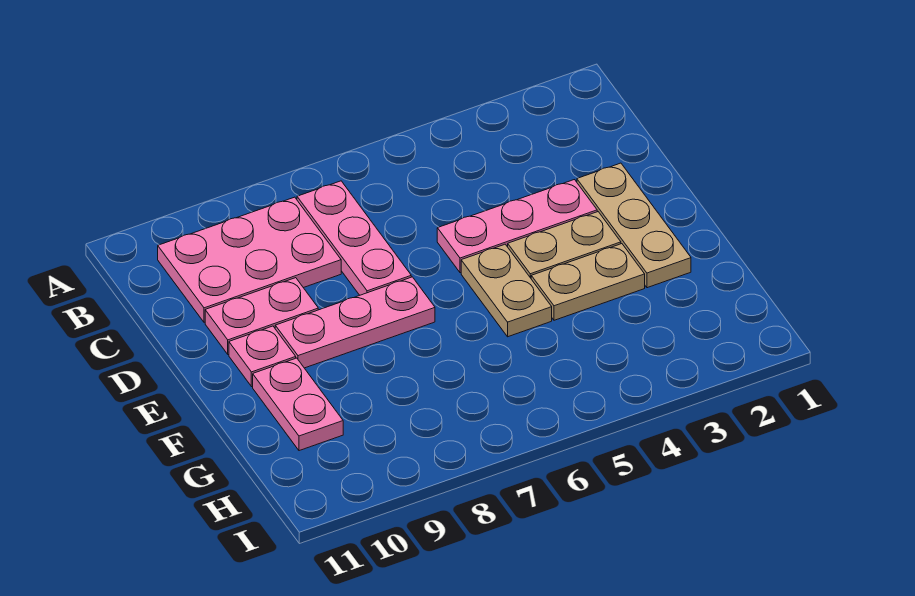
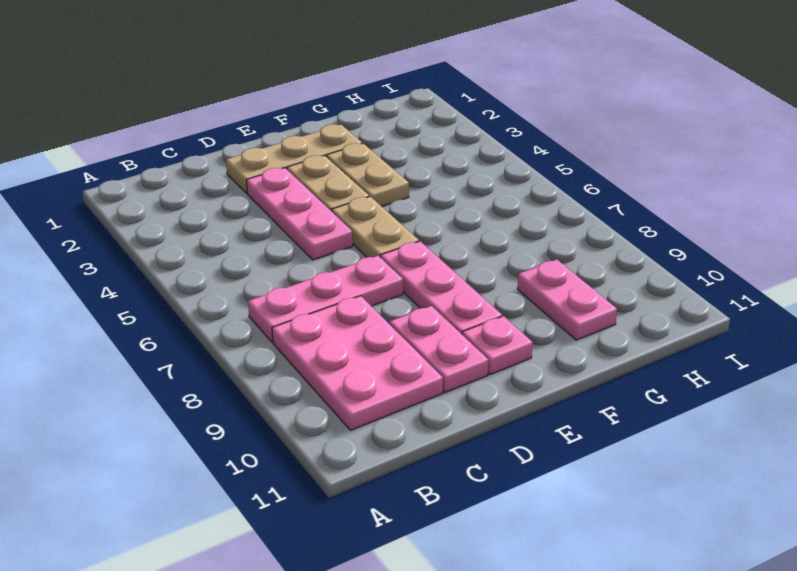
tan plate E5:F5 level 1 -> tan plate E5:E6 level 1
pink plate F10:G10 level 1 -> pink plate G9:G10 level 1

